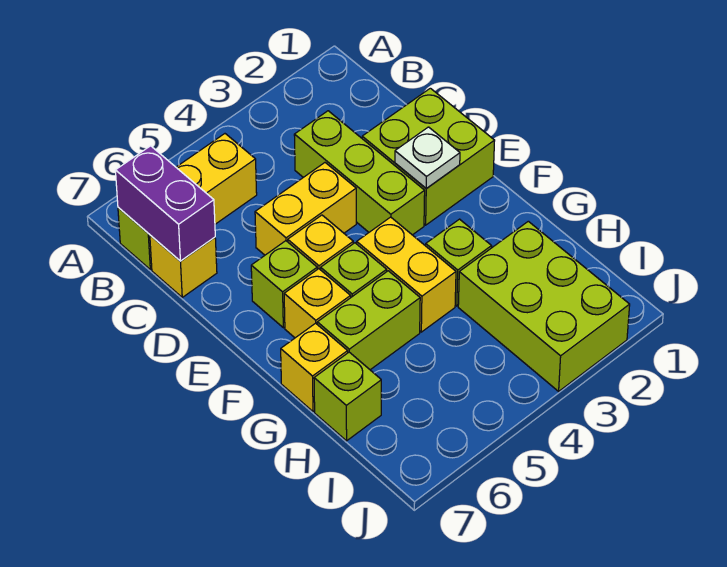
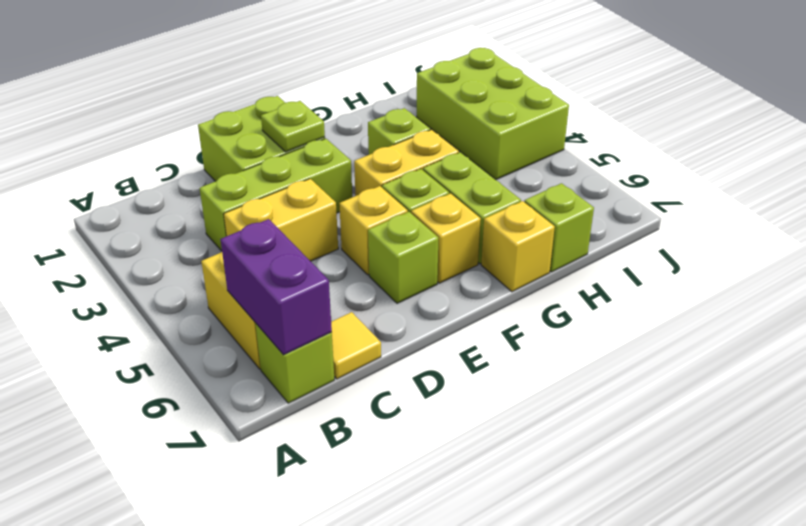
purple brick B7:C7 level 2 -> purple brick B6:B7 level 2
yellow brick C7 level 1 -> yellow tile C7 level 1
yellow brick D4:D5 level 1 -> yellow brick C4:D4 level 1
white plate E2 level 2 -> lime plate E2 level 2
lime brick H2:J3 level 1 -> lime brick I2:J4 level 1

